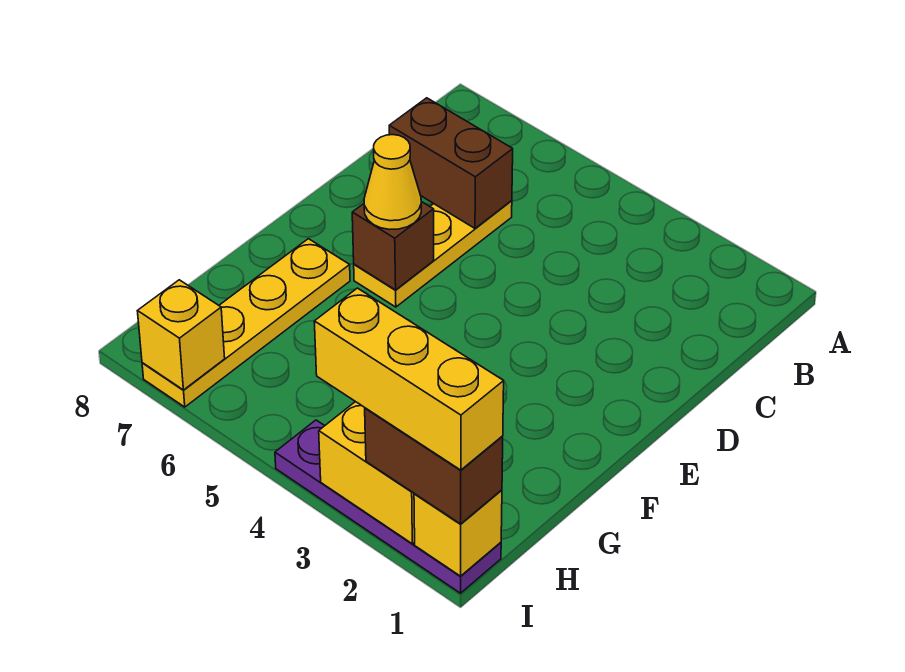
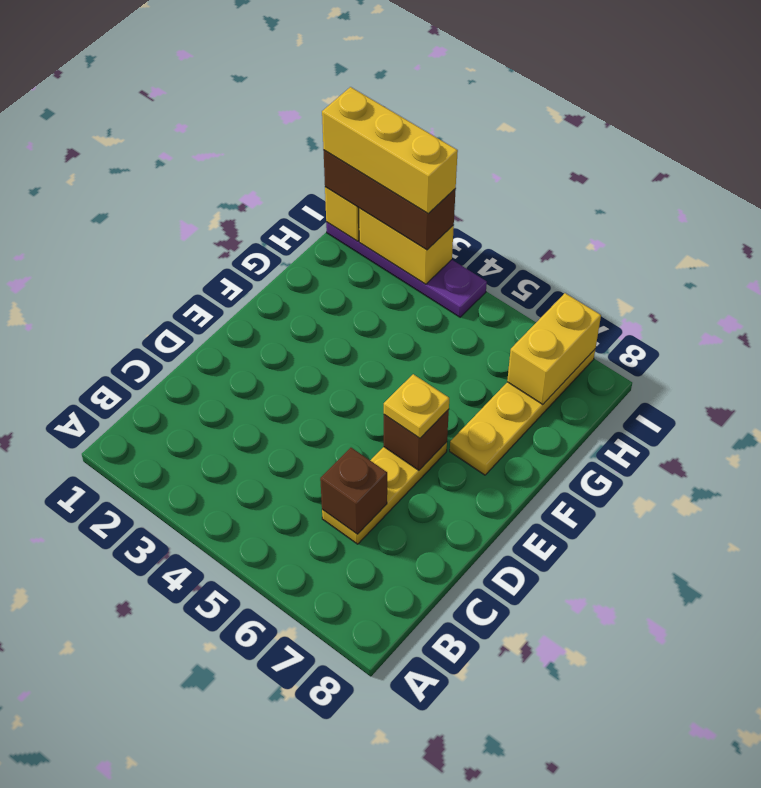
brown brick C6:C7 level 2 -> brown brick C6 level 2
yellow cone E6 level 3 -> yellow plate E6 level 3
brown brick I1:I2 level 3 -> brown brick I1:I3 level 3
yellow brick I7 level 2 -> yellow brick H7:I7 level 2

